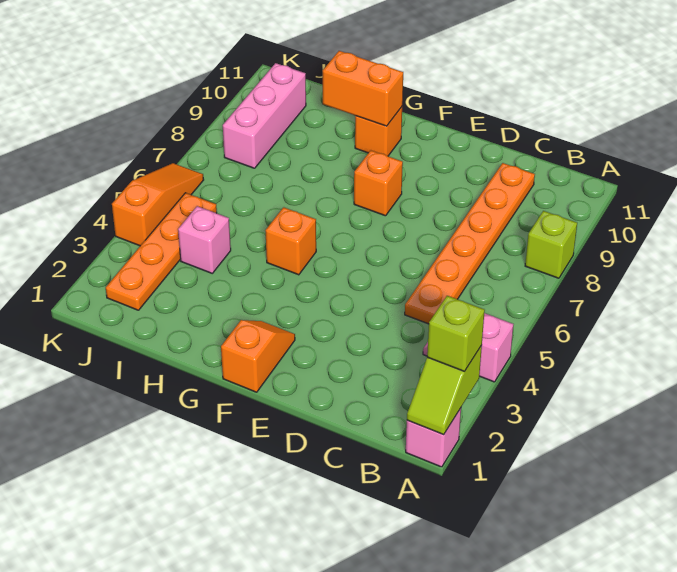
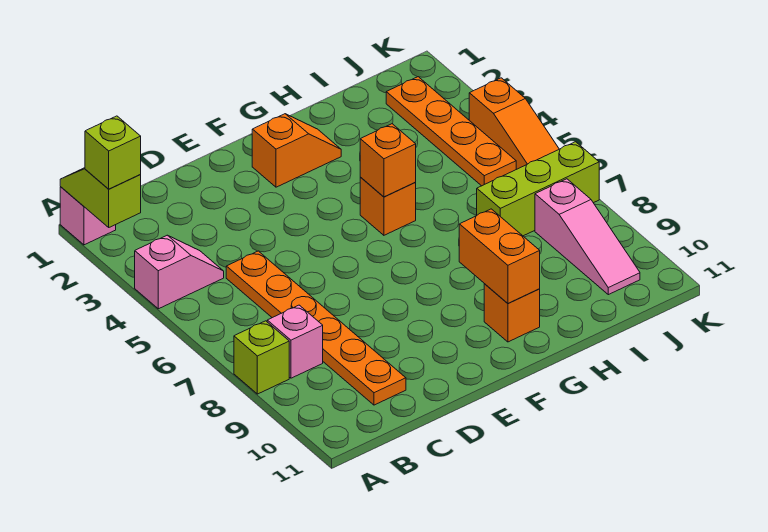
orange slope F1:F2 level 1 top 1 -> orange slope F2:G2 level 1 top F
orange brick F8 level 1 -> orange brick G5 level 2
orange brick G10:H10 level 2 -> orange brick G9:G10 level 2
pink brick I4 level 1 -> pink brick B8 level 1
none -> lime brick I7:K7 level 1
pink brick J8:J10 level 1 -> pink slope J8:J10 level 1 top 8

